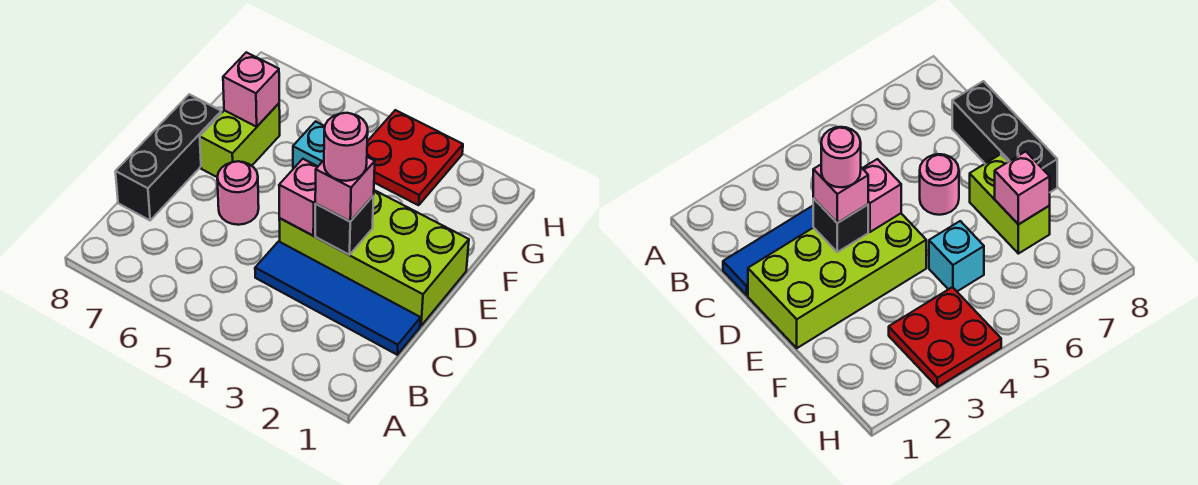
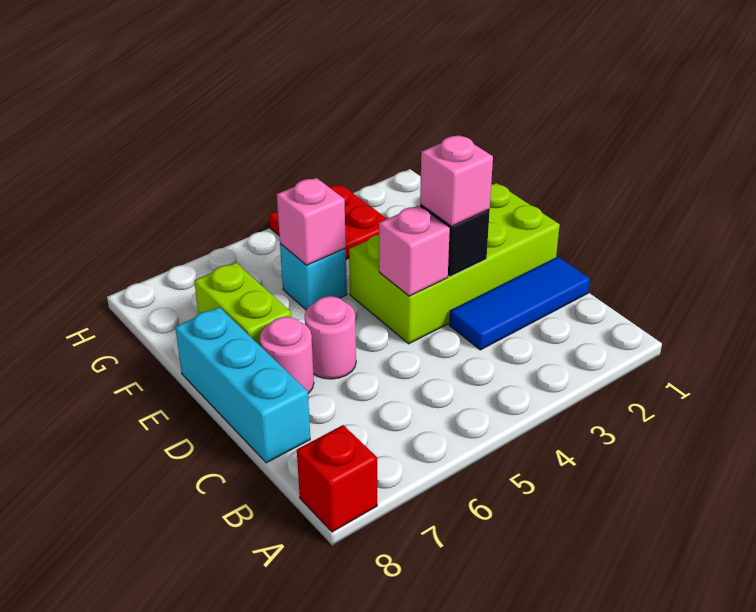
none -> red brick A8 level 1
blue tile C1:C4 level 1 -> blue tile C1:C3 level 1
black brick C8:E8 level 1 -> cyan brick C8:E8 level 1
pink round brick D3 level 4 -> pink round brick D7 level 1
pink brick F7 level 2 -> pink brick F5 level 2

